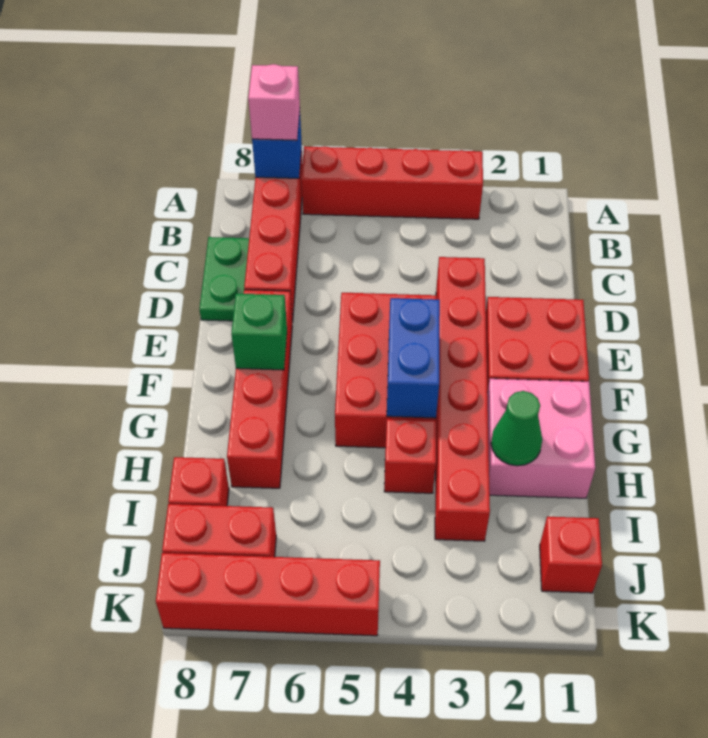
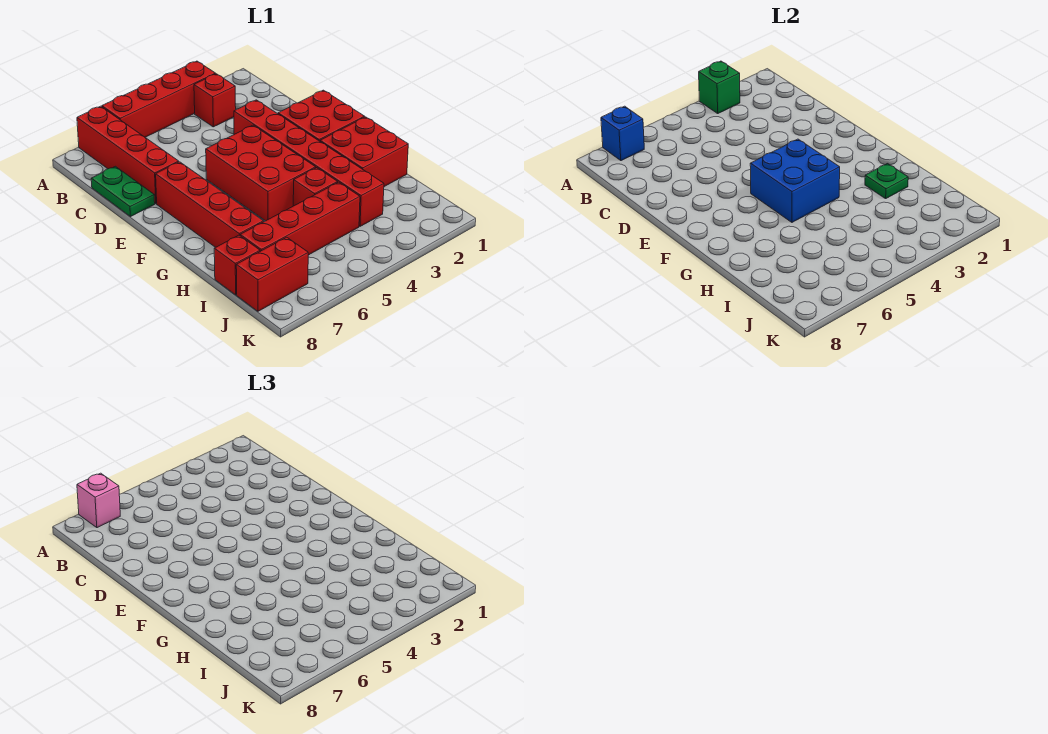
blue brick F4:G4 level 2 -> blue brick F4:G5 level 2
green brick F7 level 2 -> green brick A3 level 2
pink brick G1:H2 level 1 -> red brick G1:H2 level 1
green cone H2 level 2 -> green plate H2 level 2
red brick J1 level 1 -> red brick B3 level 1
red brick K5:K8 level 1 -> red brick I4:I7 level 1

